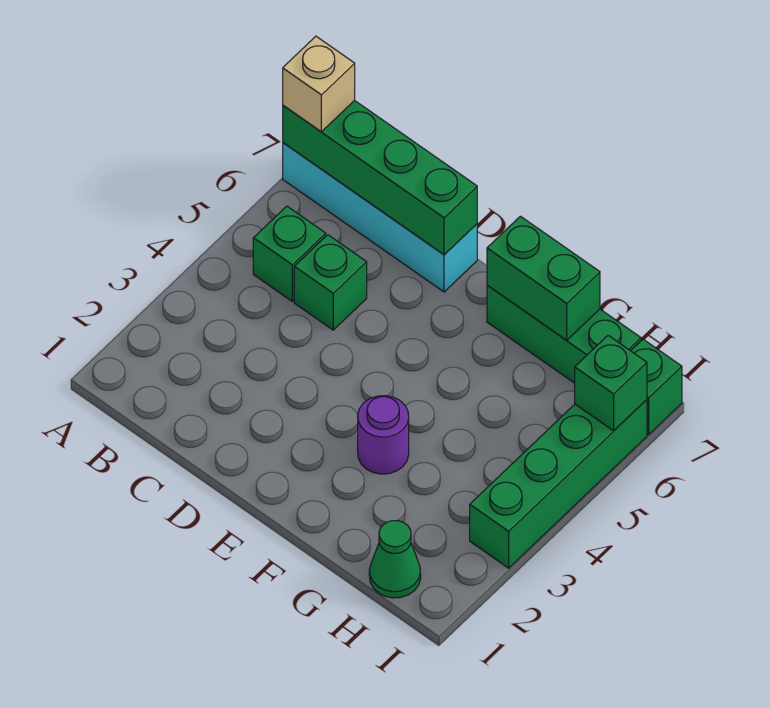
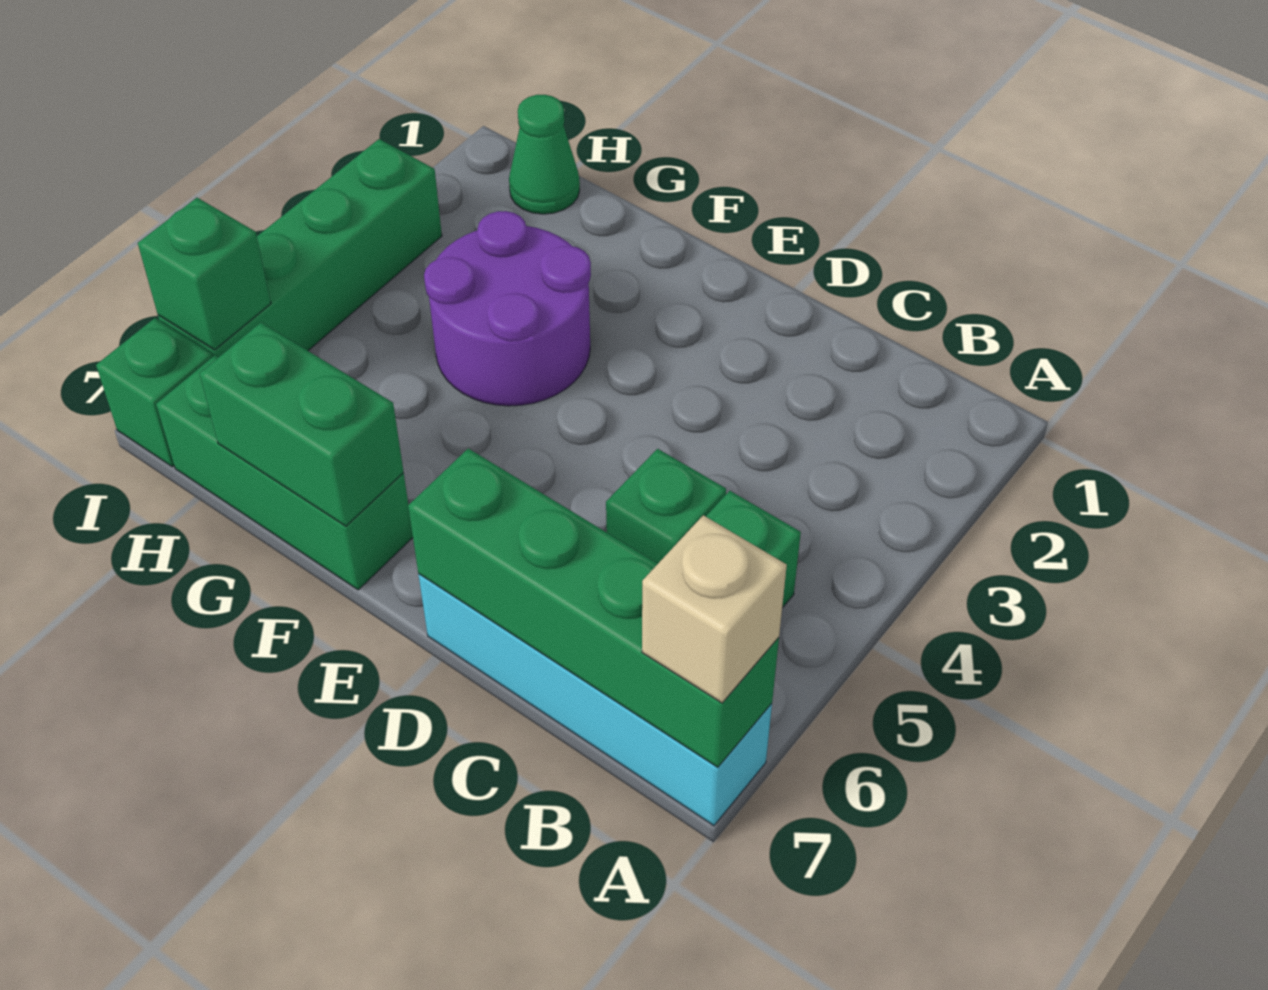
purple round brick F3 level 1 -> purple round brick F3:G4 level 1

